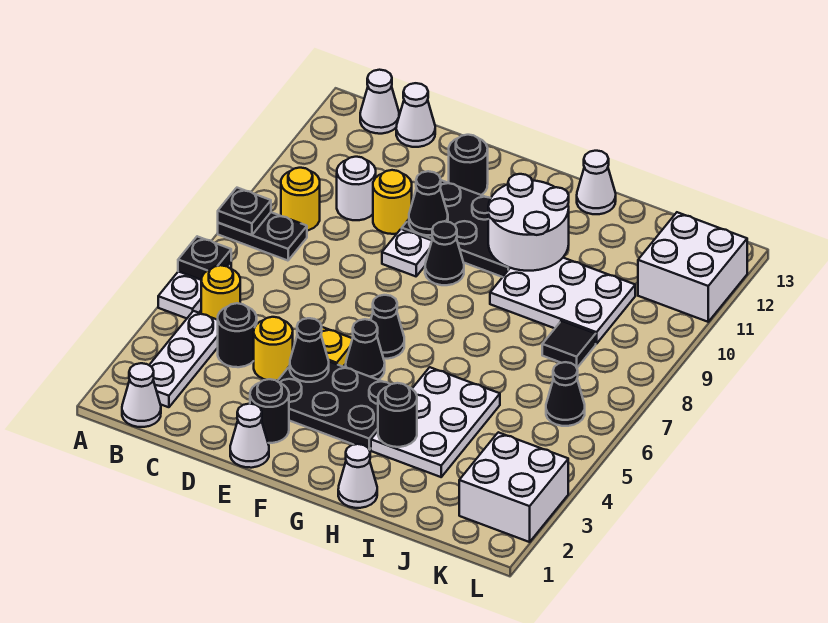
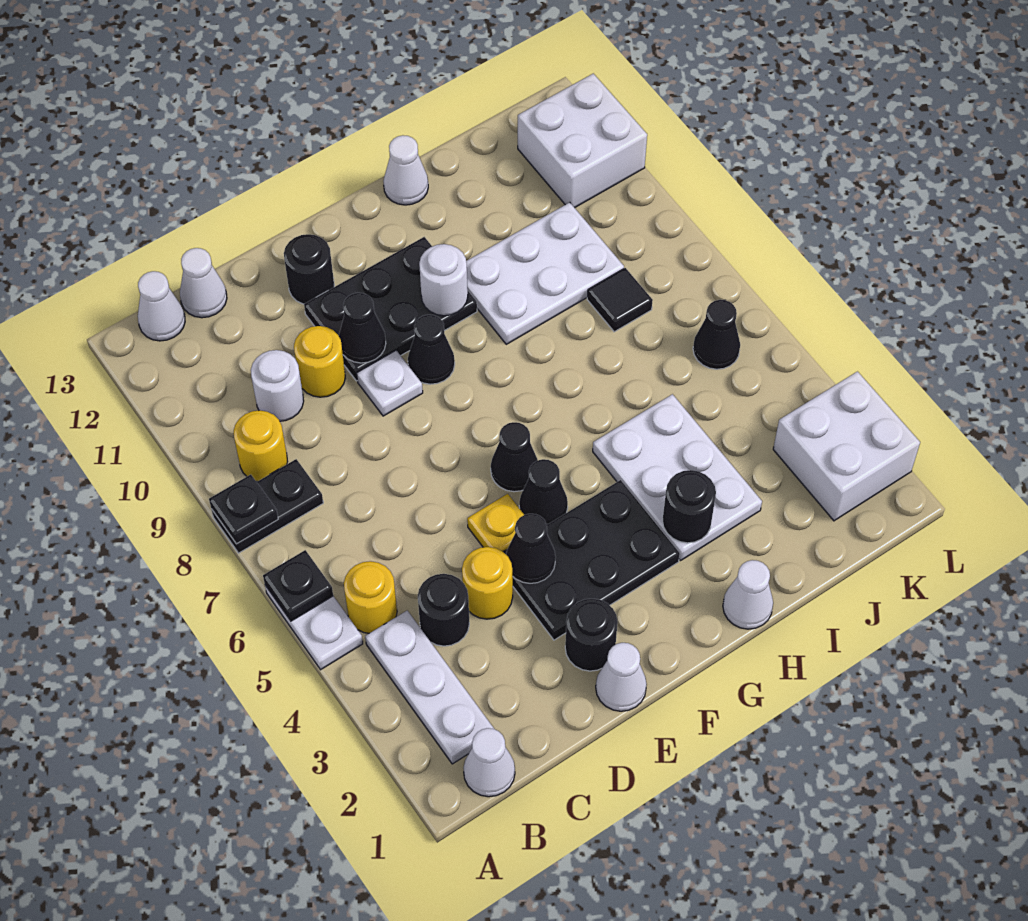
white round brick G10:H11 level 2 -> white round brick G10 level 2

